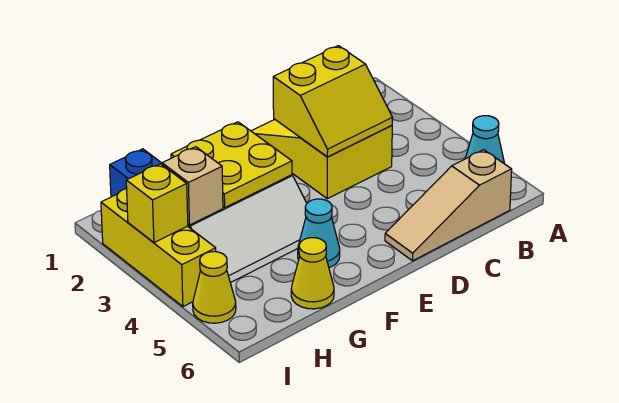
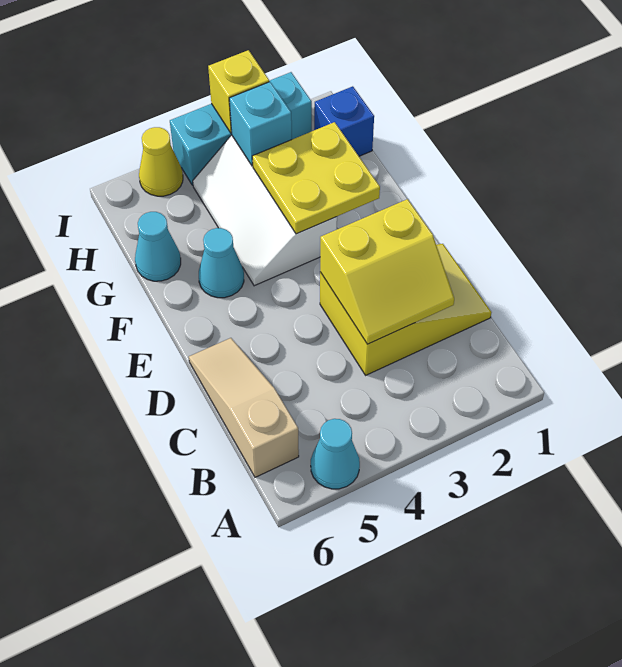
yellow slope C2:D3 level 2 top 2 -> yellow slope C2:D3 level 2 top D
yellow cone G6 level 1 -> cyan cone G6 level 1
tan brick H3 level 2 -> cyan brick H3 level 2
yellow brick I2:I4 level 1 -> cyan brick I2:I4 level 1

